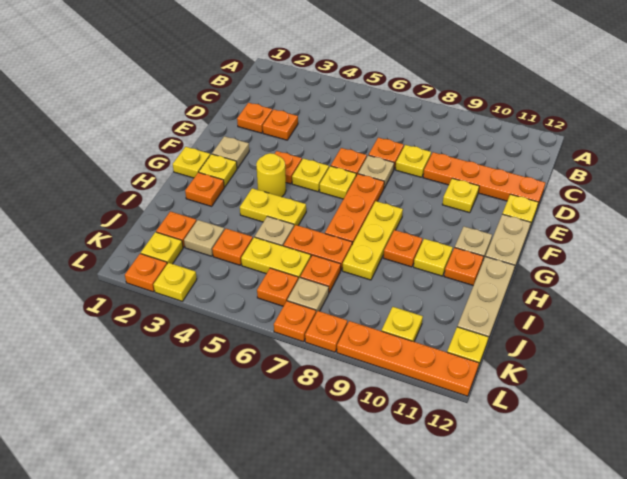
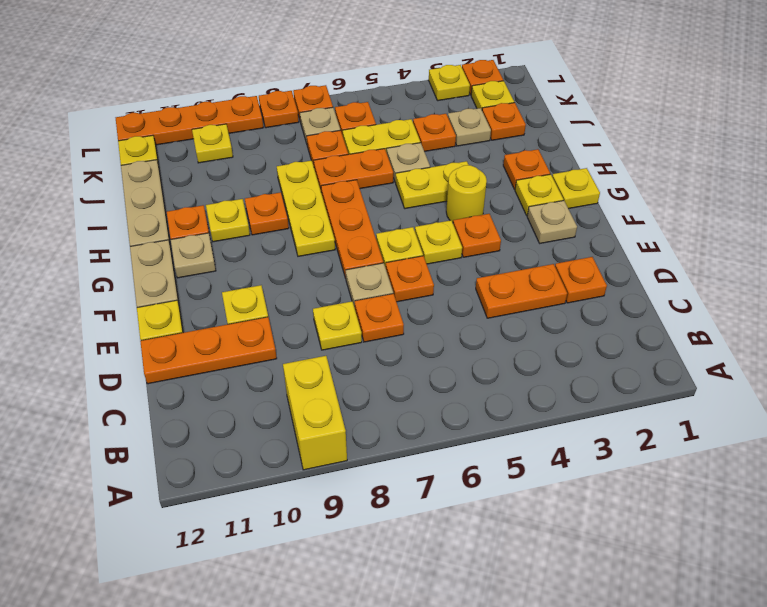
none -> yellow brick A9:B9 level 1
orange plate D3 level 1 -> orange plate D3:D4 level 1
orange plate D9:D12 level 1 -> orange plate D10:D12 level 1

